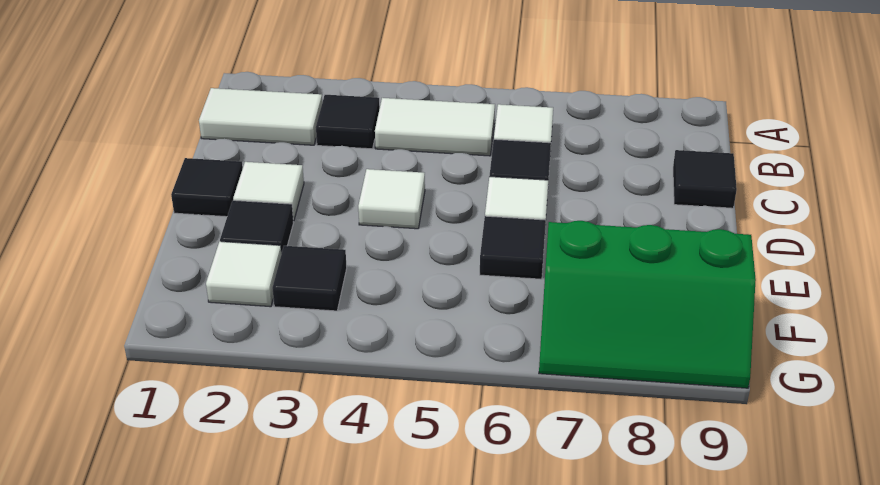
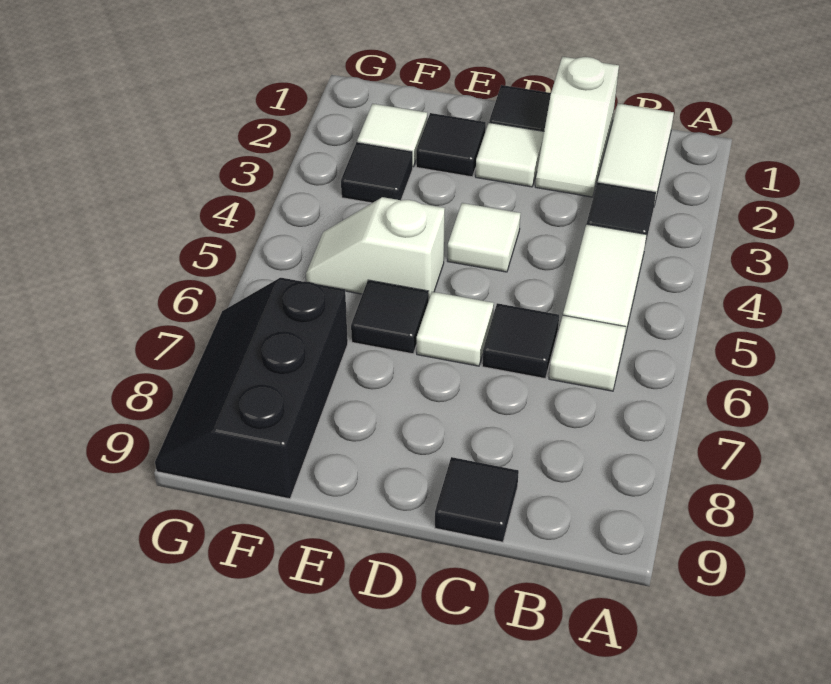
none -> white slope C1:C2 level 1 top 1
none -> white slope E5:F5 level 1 top E
green slope F7:G9 level 1 top F -> black slope F7:G9 level 1 top F

